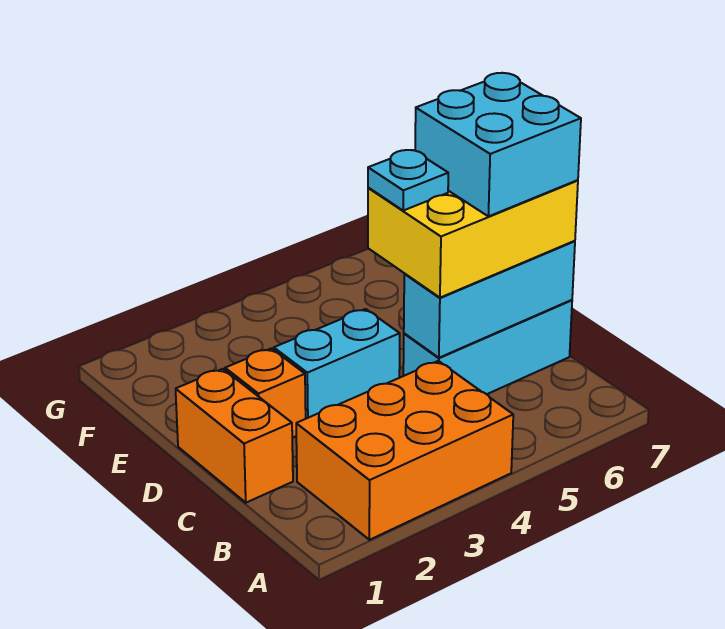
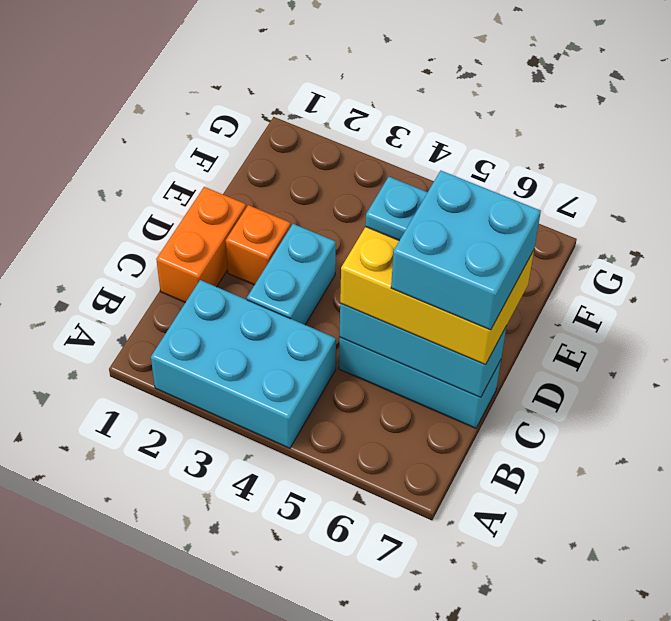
orange brick A2:B4 level 1 -> cyan brick A2:B4 level 1
cyan brick D3:D4 level 1 -> cyan brick C3:D3 level 1

